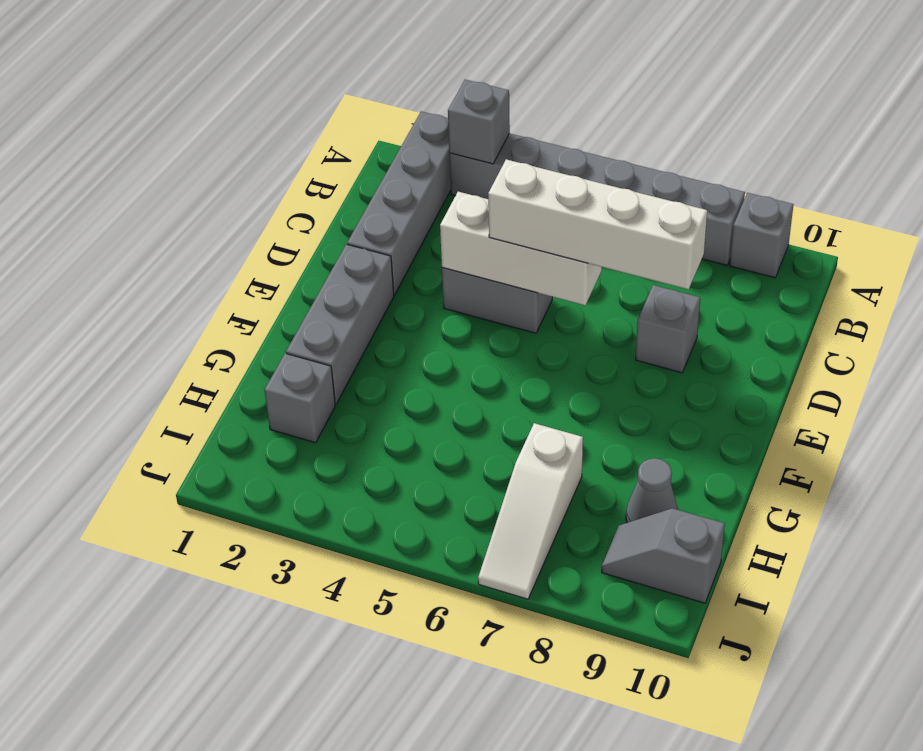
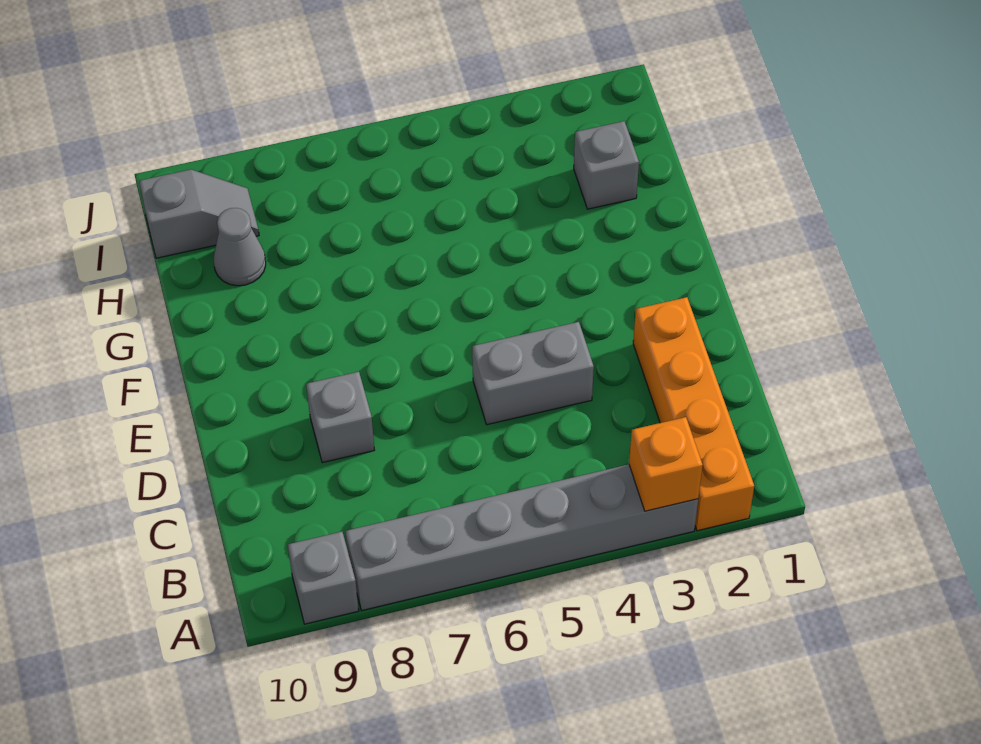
grey brick A2:D2 level 1 -> orange brick A2:D2 level 1
grey brick A3 level 2 -> orange brick A3 level 2
white brick D4:D6 level 2 -> none
white brick D5:D8 level 3 -> none
grey brick E2:G2 level 1 -> none
white slope H7:J7 level 1 top H -> none

